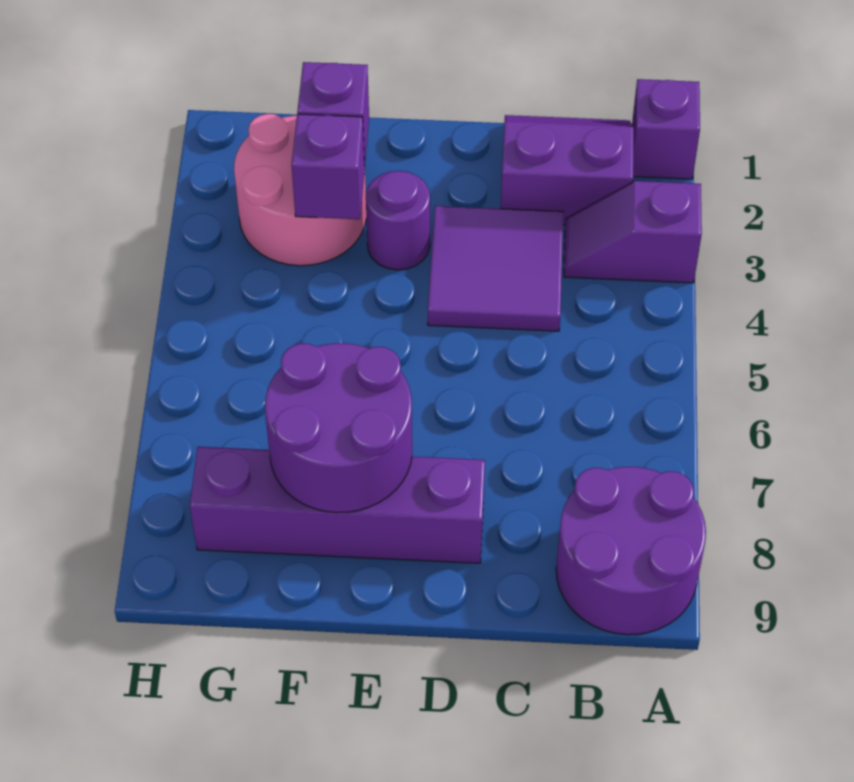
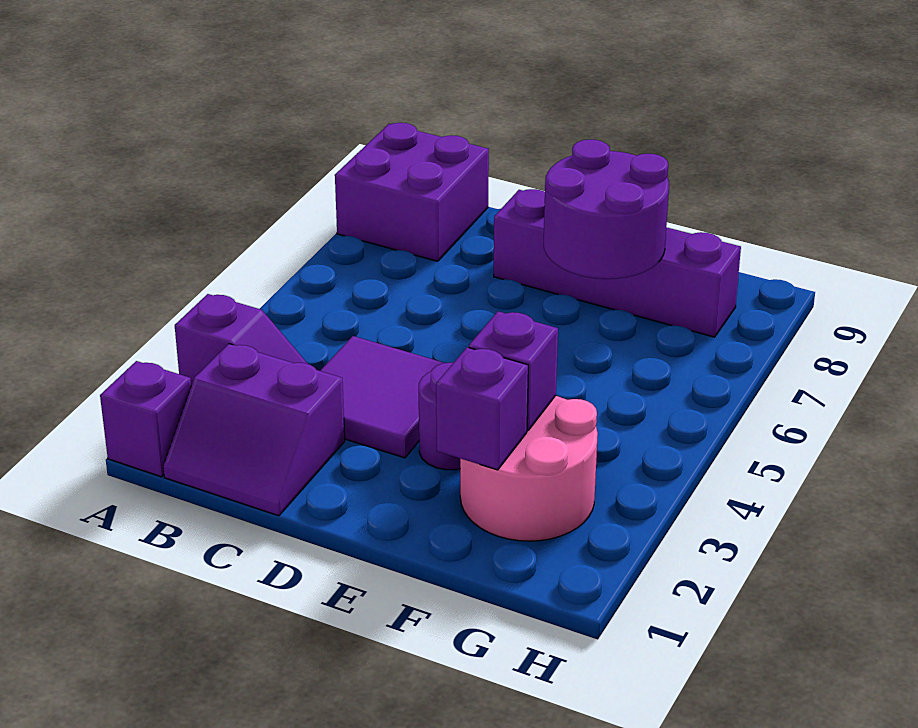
purple round brick A8:B9 level 1 -> purple brick A8:B9 level 1

